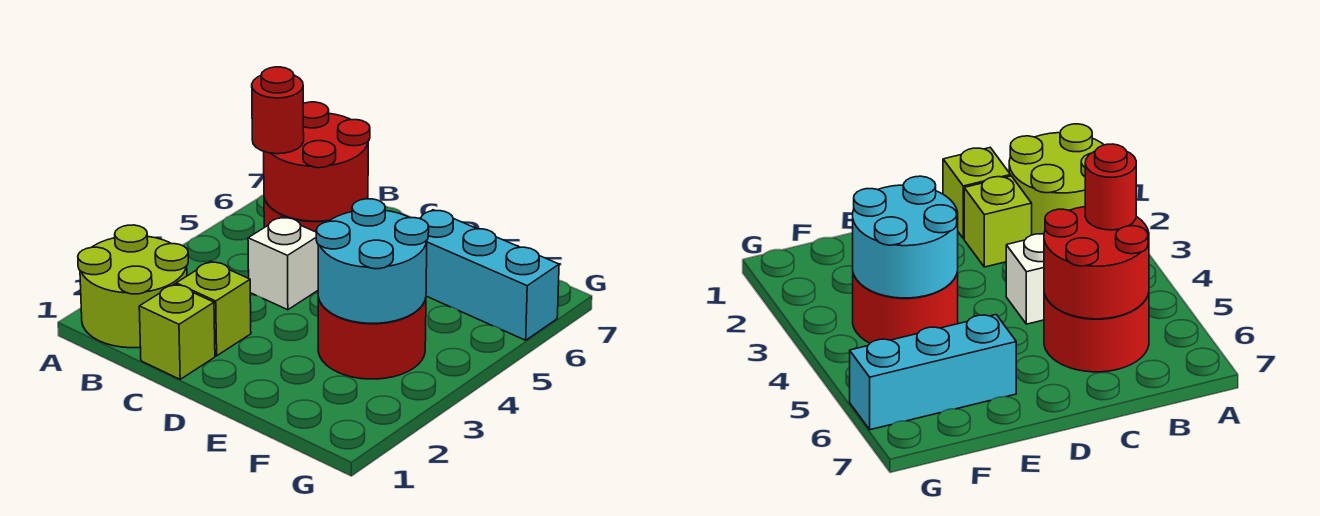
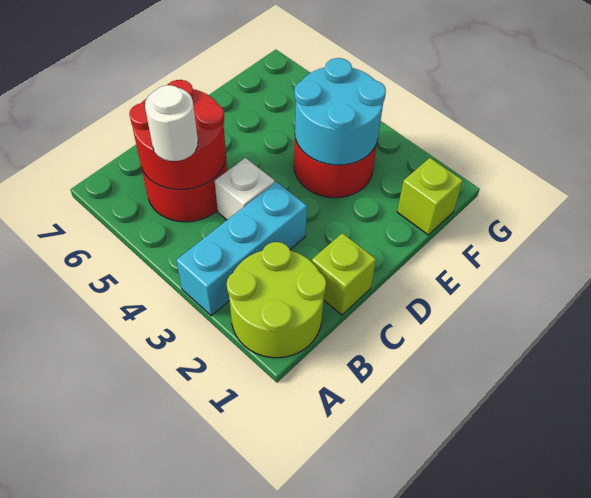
red round brick B5 level 3 -> white round brick B5 level 3
lime brick C2 level 1 -> lime brick F1 level 1
cyan brick E6:G6 level 1 -> cyan brick A3:C3 level 1

